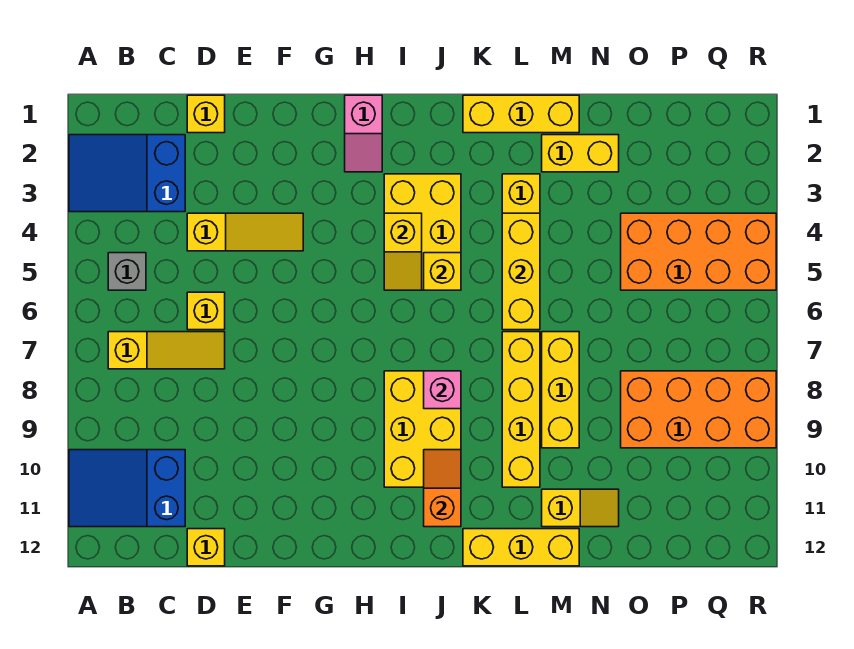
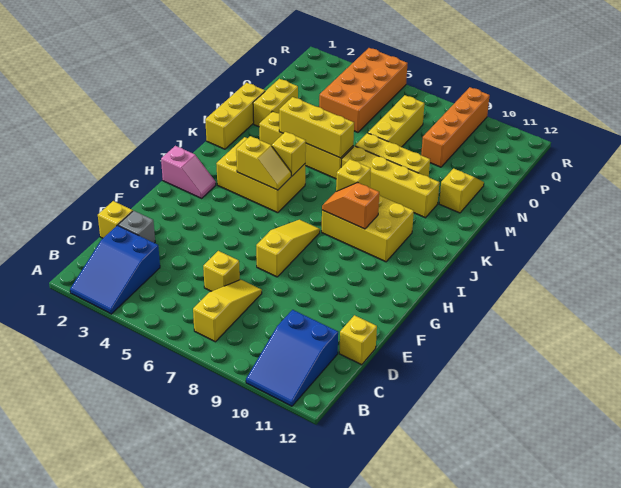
grey brick B5 level 1 -> grey brick D2 level 1
yellow slope D4:F4 level 1 top D -> yellow slope F7:H7 level 1 top F
pink brick J8 level 2 -> yellow brick J8 level 2
orange slope J10:J11 level 2 top 11 -> orange slope I8:I9 level 2 top 9
yellow brick K12:M12 level 1 -> yellow brick N7:P7 level 1
orange brick O8:R9 level 1 -> orange brick O9:R9 level 1

